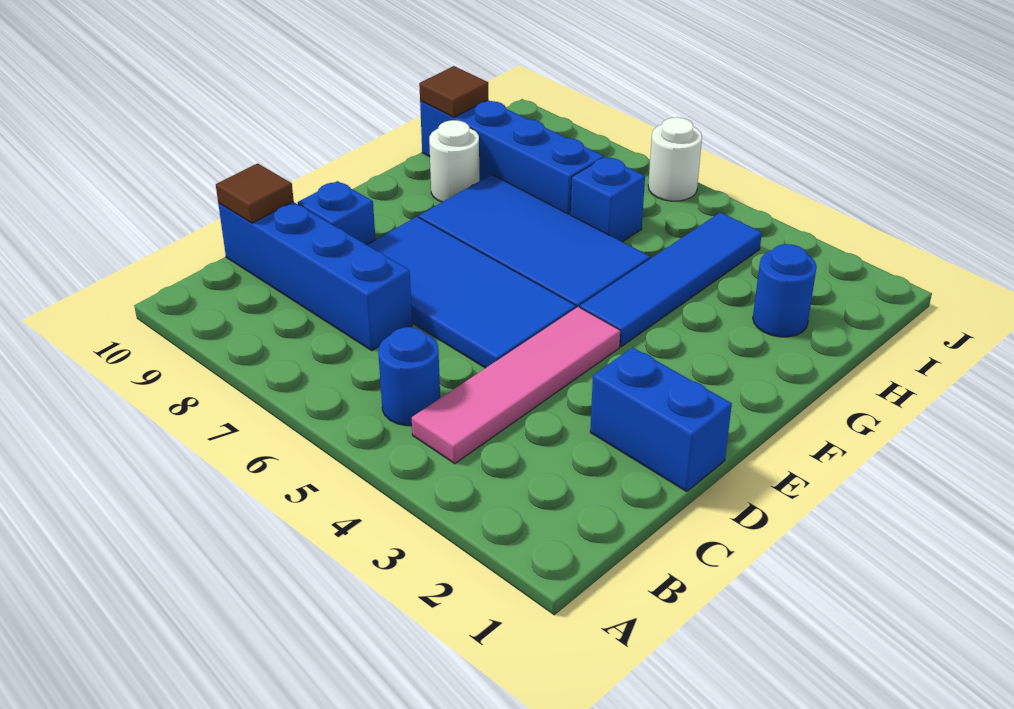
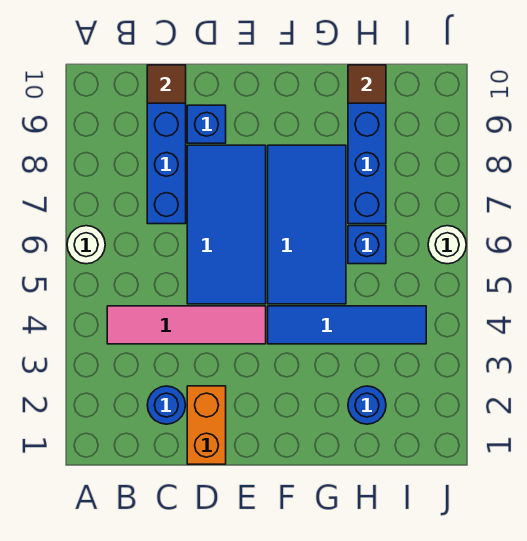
blue round brick B5 level 1 -> blue round brick C2 level 1
blue brick D1:D2 level 1 -> orange brick D1:D2 level 1
white round brick G9 level 1 -> white round brick A6 level 1

